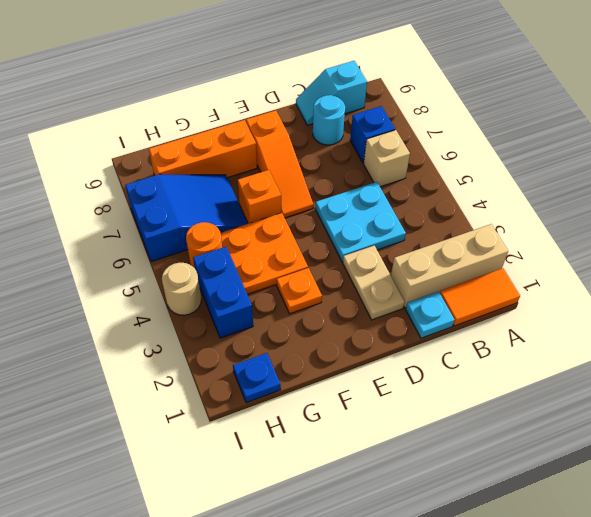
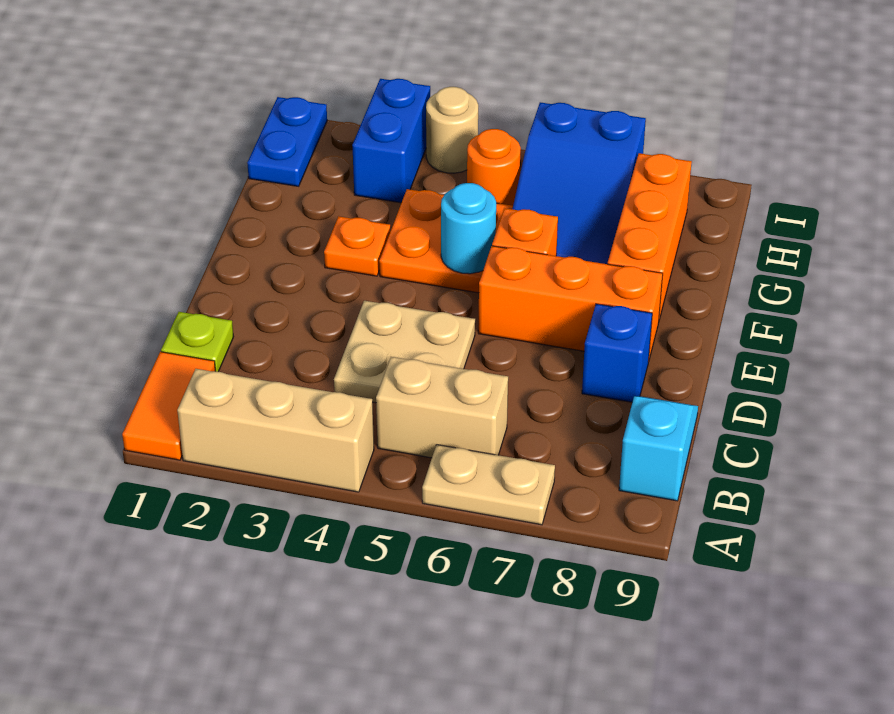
tan brick A2:C2 level 1 -> tan brick A2:A4 level 1
tan brick B6 level 1 -> tan brick B5:B6 level 1
blue brick B7 level 1 -> blue brick D8 level 1
cyan plate C1 level 1 -> lime plate C1 level 1
cyan plate C4:D5 level 1 -> tan plate C4:D5 level 1
cyan round brick C8 level 1 -> cyan round brick F5 level 2
tan plate D2:D3 level 1 -> tan plate A6:A7 level 1
orange slope E6:E8 level 1 top 8 -> orange brick E6:E8 level 1
blue plate H1 level 1 -> blue plate H1:I1 level 1
blue brick H3:H4 level 1 -> blue brick H3:I3 level 1

